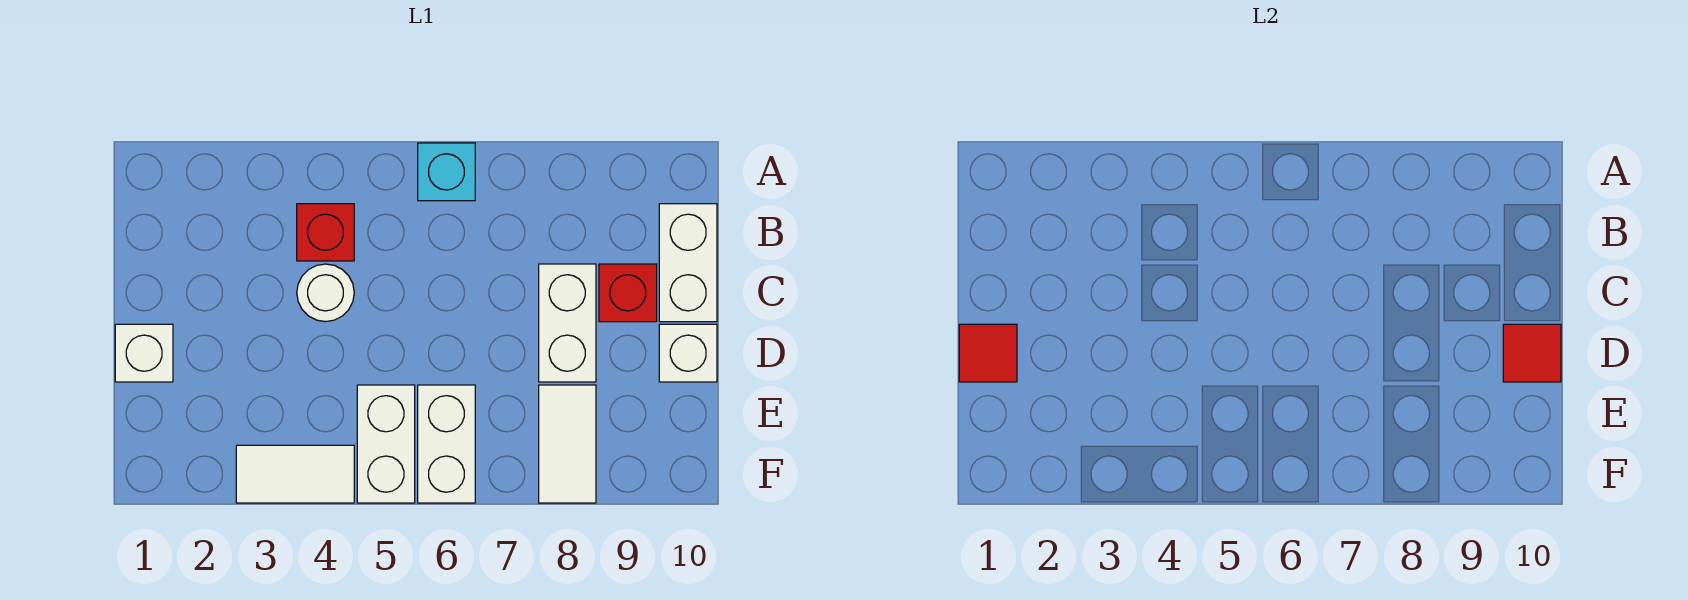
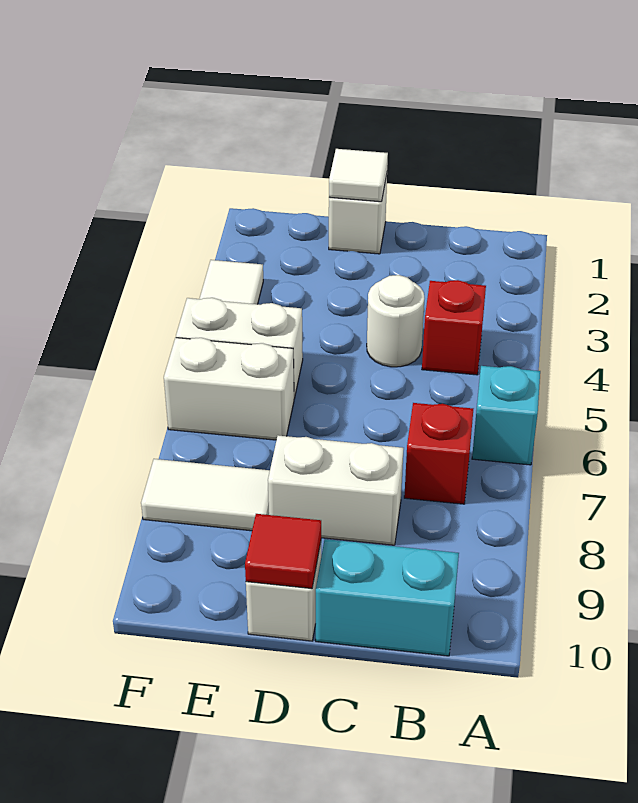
white brick B10:C10 level 1 -> cyan brick B10:C10 level 1
red brick C9 level 1 -> red brick B7 level 1
red tile D1 level 2 -> white tile D1 level 2

